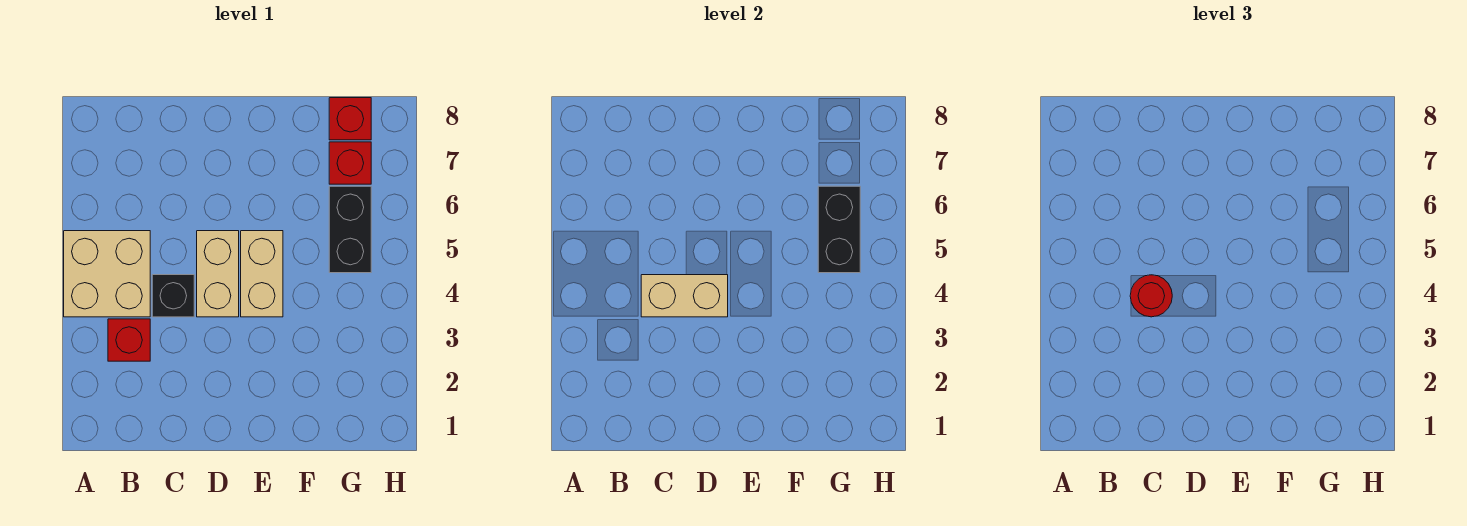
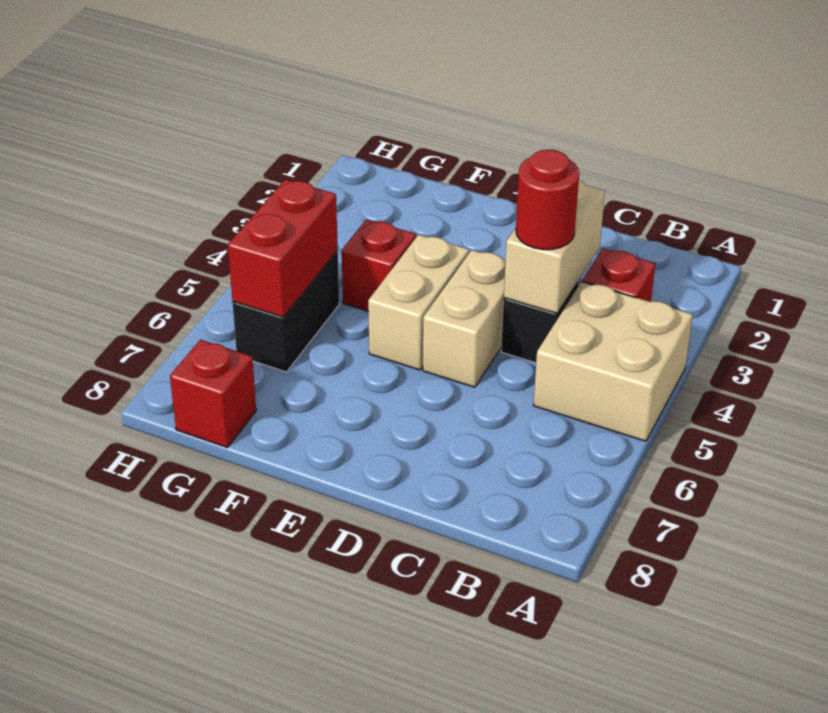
tan brick C4:D4 level 2 -> tan brick C3:C4 level 2
black brick G5:G6 level 2 -> red brick G5:G6 level 2
red brick G7 level 1 -> red brick F4 level 1

